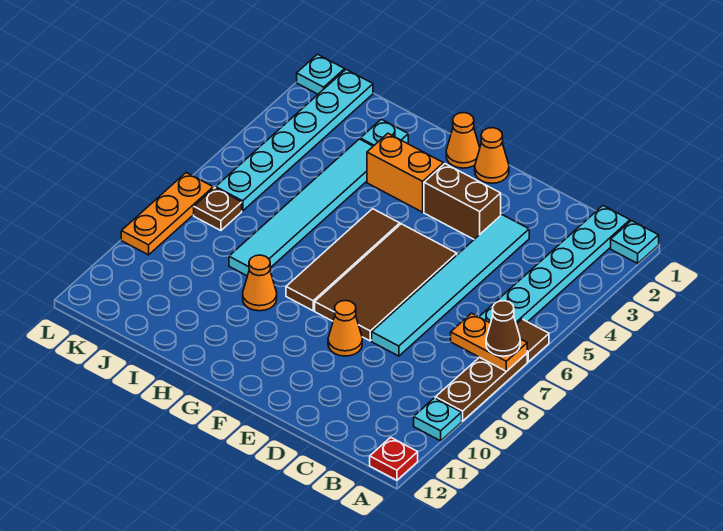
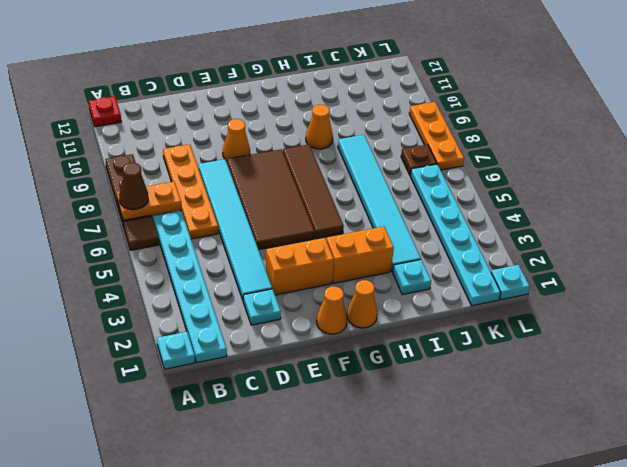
cyan plate A10 level 1 -> cyan plate D2 level 1
none -> orange plate C6:C9 level 1
brown brick E3:F3 level 1 -> orange brick E3:F3 level 1

